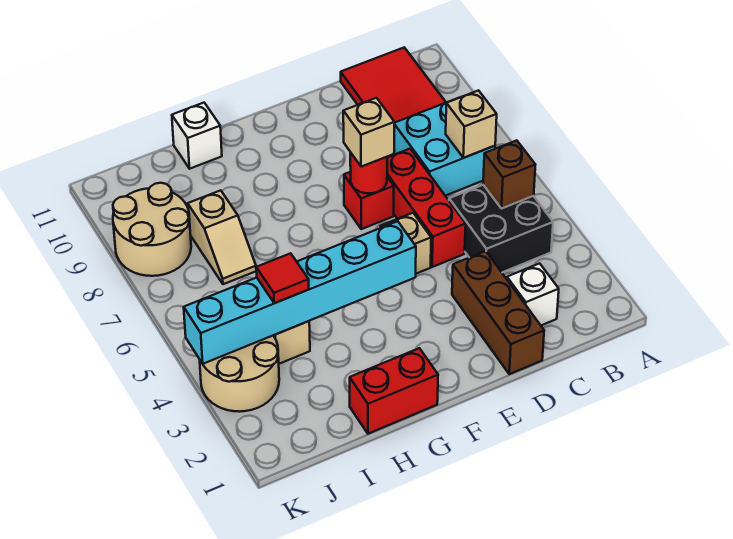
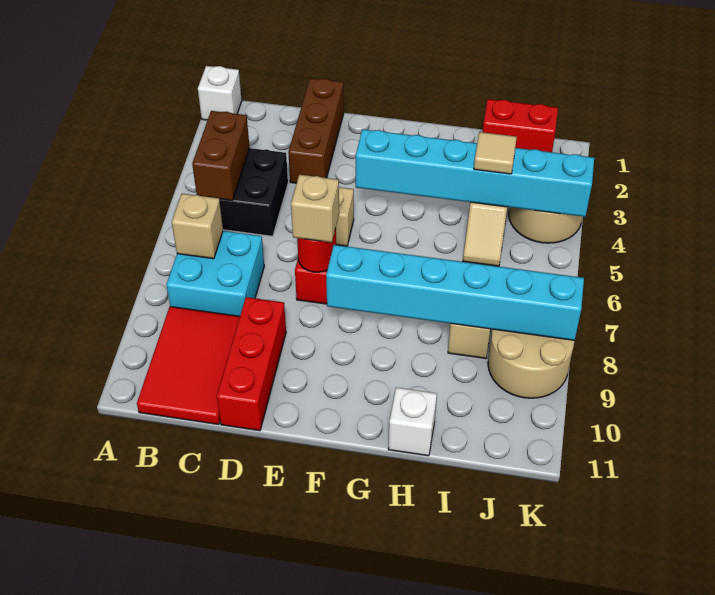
brown brick B5 level 2 -> brown brick B4:B5 level 2
white brick C2 level 1 -> white brick A1 level 1
red brick D5:D7 level 1 -> red brick D9:D11 level 1
none -> cyan brick F8:K8 level 2
red brick G1:H1 level 1 -> red brick I1:J1 level 1
red tile I4 level 3 -> tan tile I4 level 3

